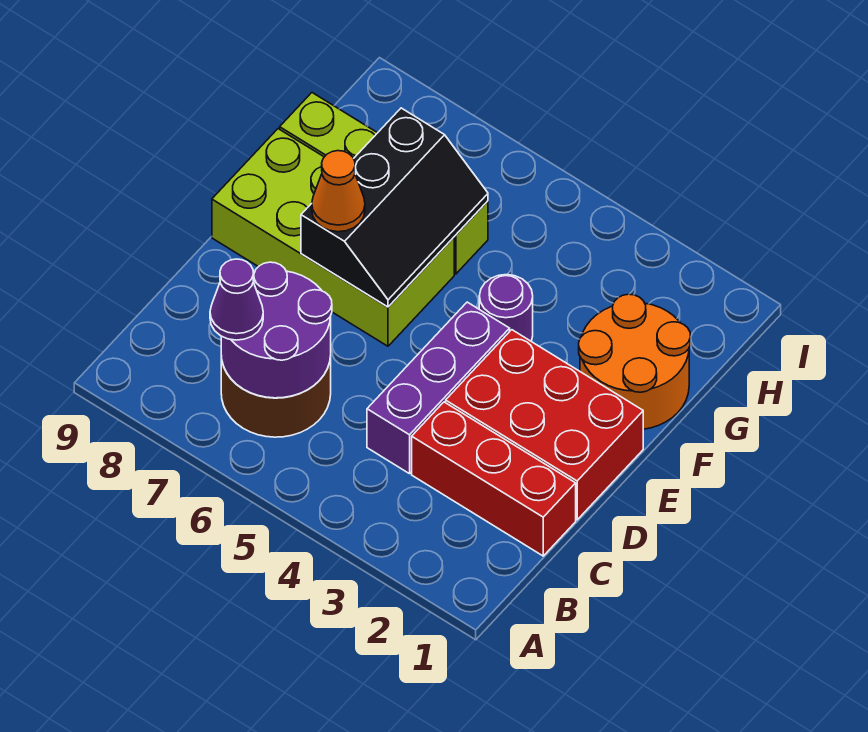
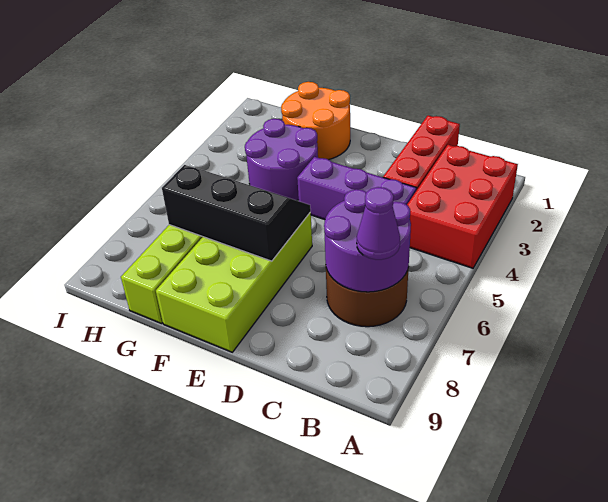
red brick D1:E3 level 1 -> red brick A2:B4 level 1
orange cone E7 level 3 -> none
purple round brick F4 level 1 -> purple round brick F3:G4 level 1

